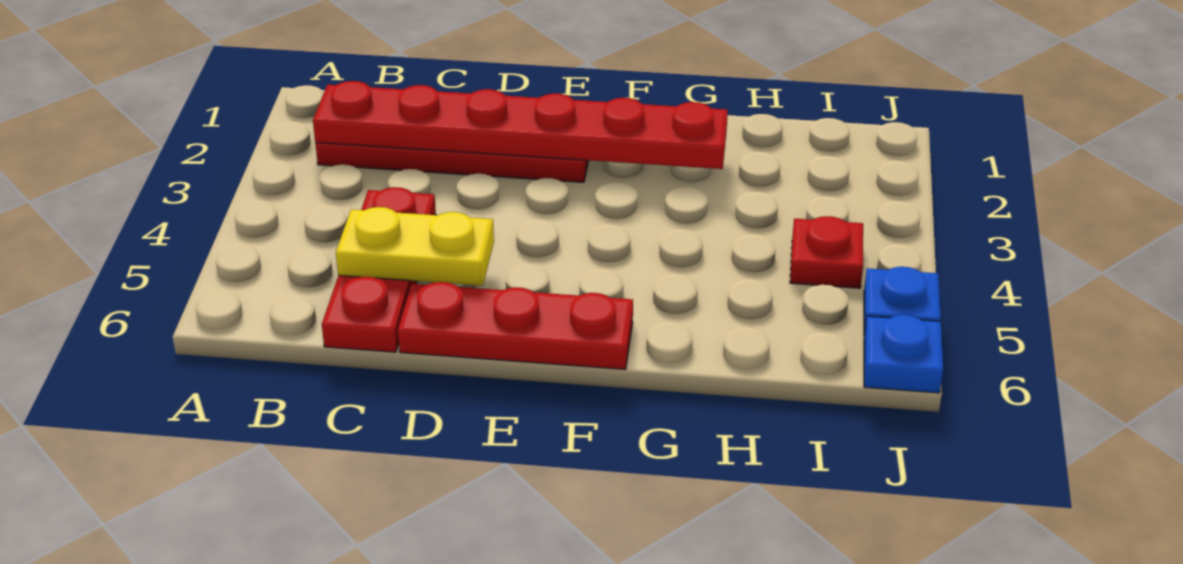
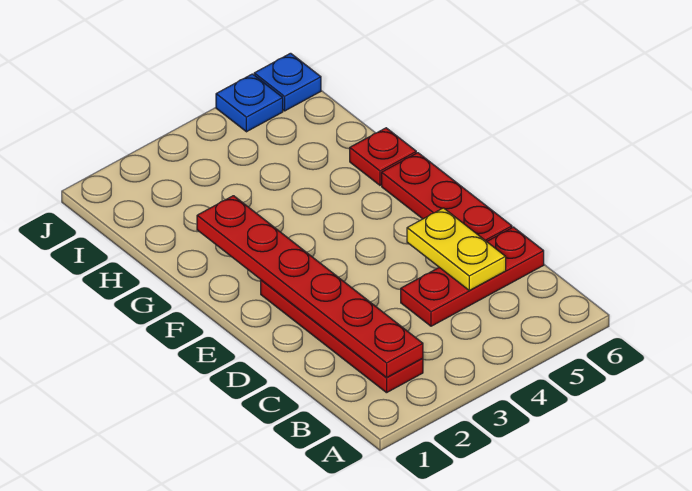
red plate I4 level 1 -> red plate G6 level 1

